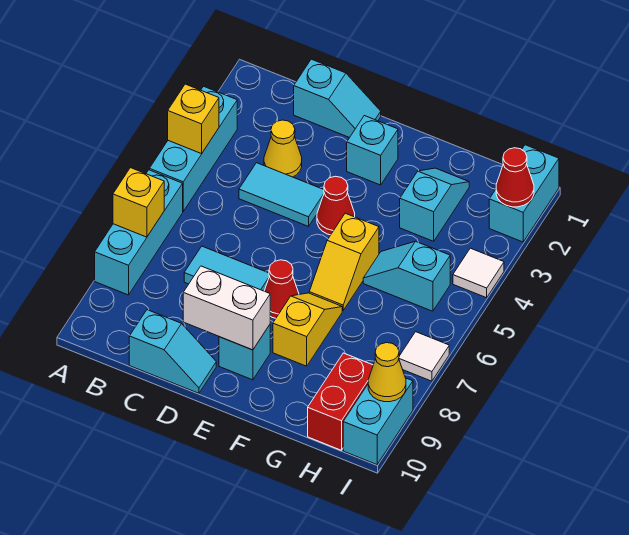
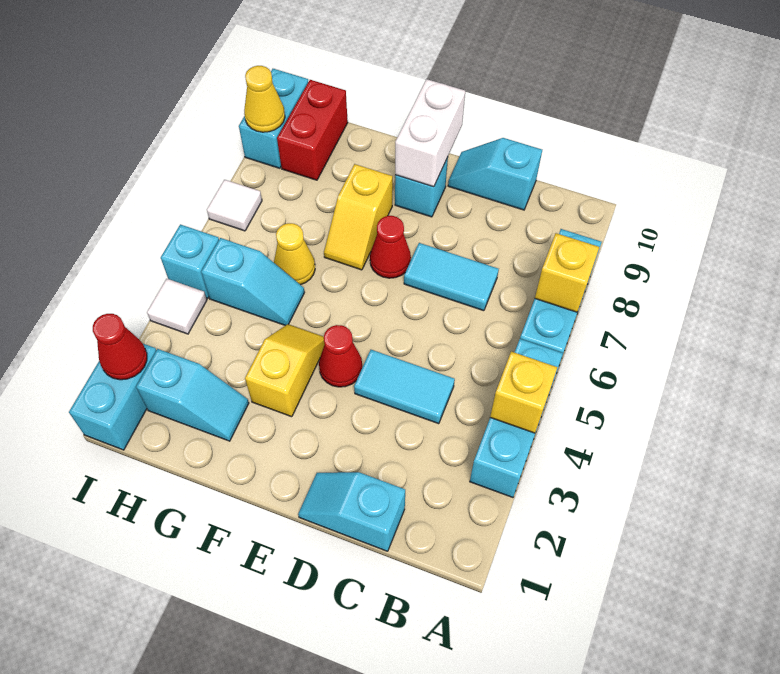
yellow cone C3 level 1 -> yellow cone G6 level 1
white brick D9:E9 level 2 -> white brick E9:E10 level 2
cyan brick E2 level 1 -> cyan brick I5 level 1
yellow slope F5:F6 level 1 top 5 -> yellow slope F3:F4 level 1 top 3
cyan slope G2:G3 level 1 top 3 -> cyan slope G2:H2 level 1 top H

